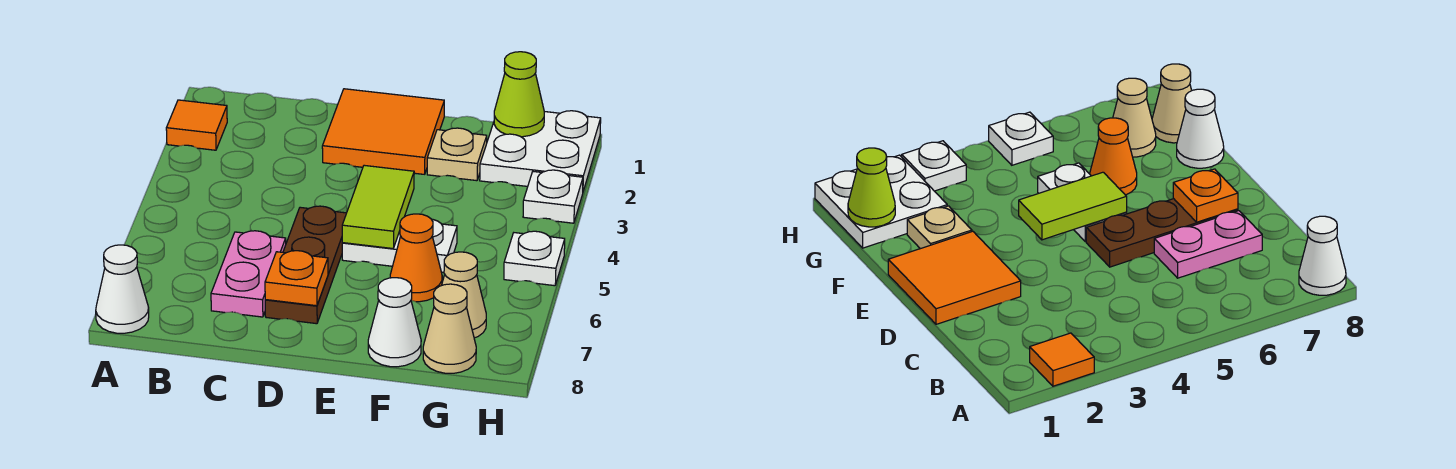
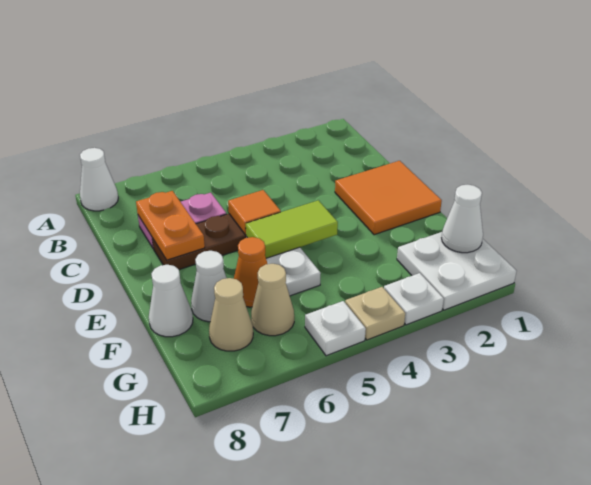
orange tile A2 level 1 -> orange tile D5 level 2
orange plate D7 level 2 -> orange plate C7:D7 level 2
tan plate F2 level 1 -> tan plate H4 level 1
none -> white cone F7 level 1
lime cone G1 level 2 -> white cone G1 level 2
tan cone G8 level 1 -> tan cone G6 level 1

